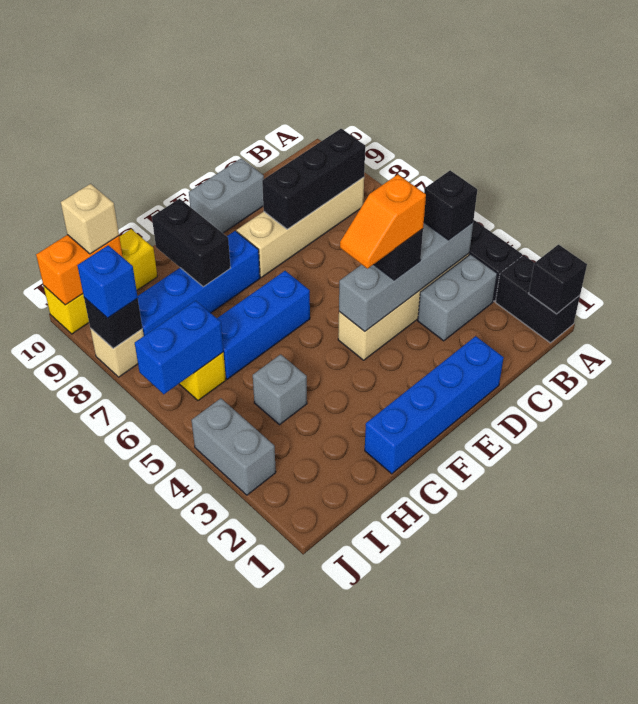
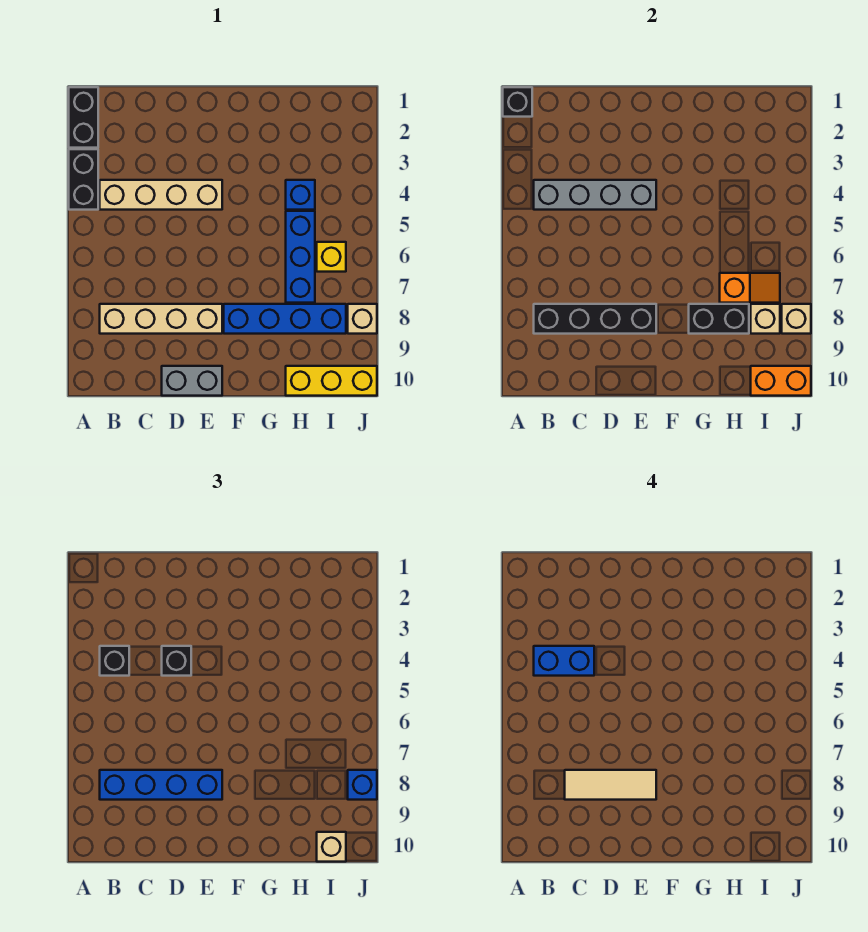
grey brick B3:C3 level 1 -> none
black brick B8:D8 level 2 -> black brick B8:E8 level 2
none -> tan tile C8:E8 level 4
blue brick D1:G1 level 1 -> blue brick B8:E8 level 3
orange slope D4:E4 level 4 top D -> orange slope H7:I7 level 2 top H
blue brick F6:H6 level 1 -> blue brick H5:H7 level 1
black brick G8:G9 level 2 -> black brick G8:H8 level 2
grey brick H4 level 1 -> blue brick H4 level 1
blue brick I6:J6 level 2 -> blue brick B4:C4 level 4
none -> tan brick I8 level 2
grey brick J3:J4 level 1 -> none
black brick J8 level 2 -> tan brick J8 level 2

